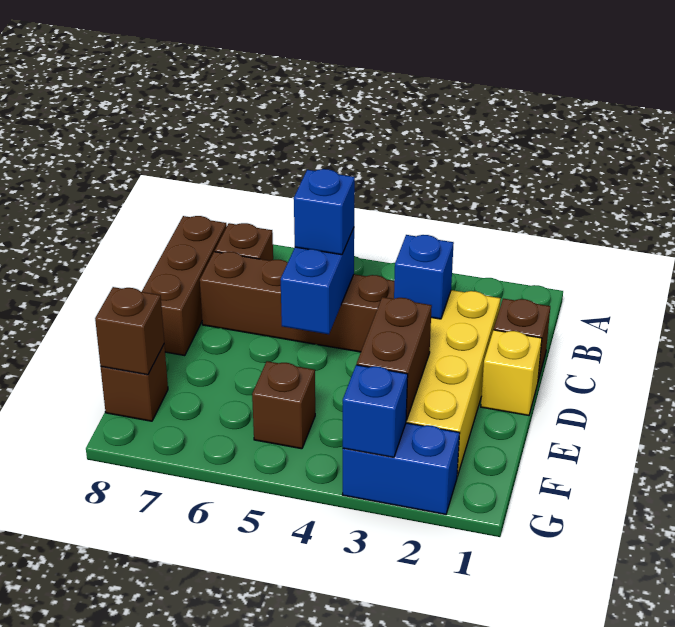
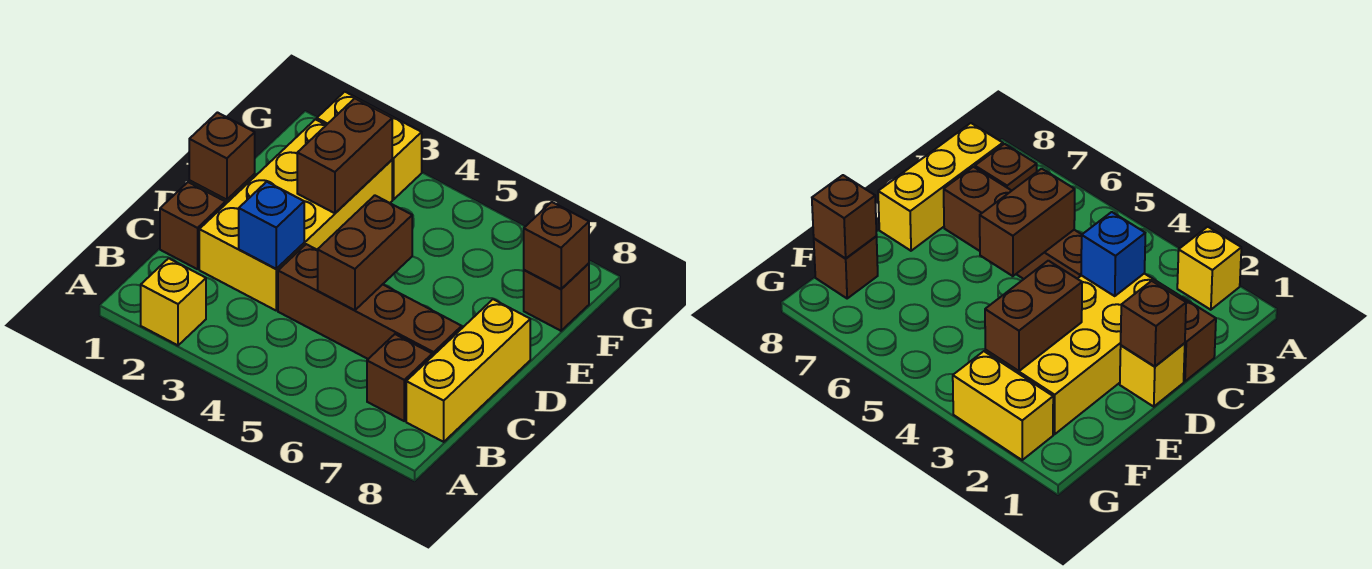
none -> yellow brick A2 level 1
brown brick B8:D8 level 1 -> yellow brick B8:D8 level 1
blue brick C5:D5 level 2 -> brown brick C5:D5 level 2
blue brick C5 level 3 -> none
brown brick F5 level 1 -> brown brick D1 level 2
blue brick G2:G3 level 1 -> yellow brick G2:G3 level 1
blue brick G3 level 2 -> none

